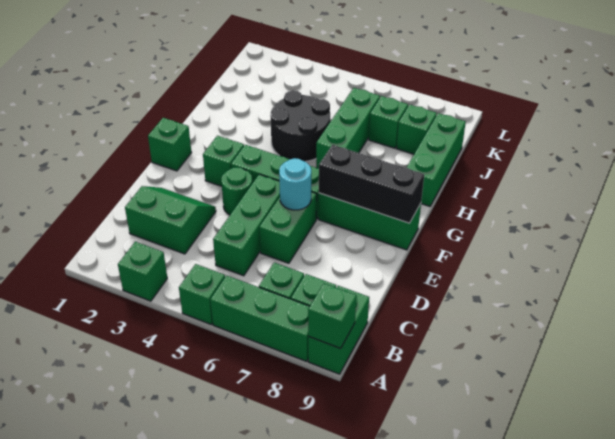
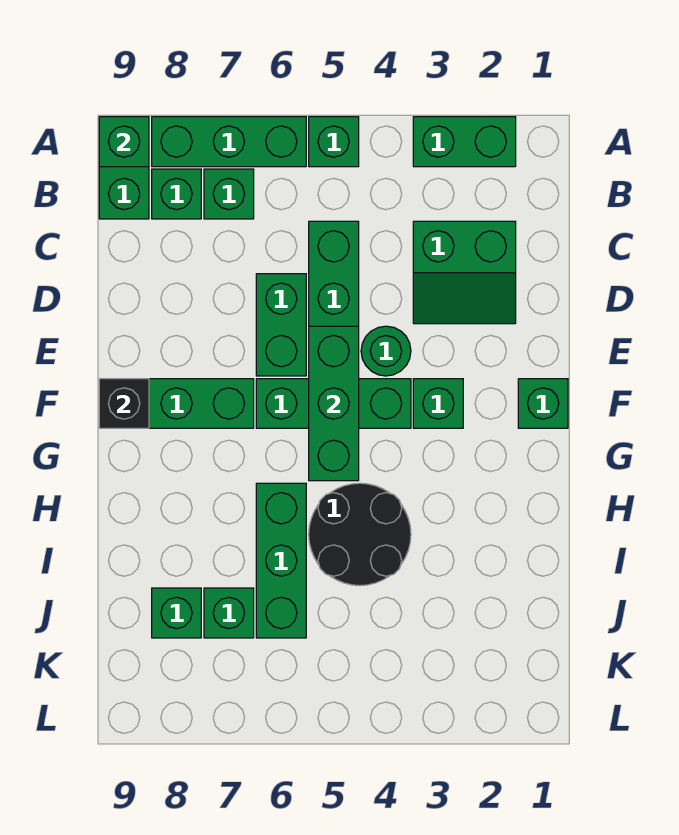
green brick A3 level 1 -> green brick A2:A3 level 1
cyan round brick E6 level 2 -> none
black brick F7:F9 level 2 -> black brick F9 level 2
green brick H9:J9 level 1 -> green brick E5:G5 level 2

